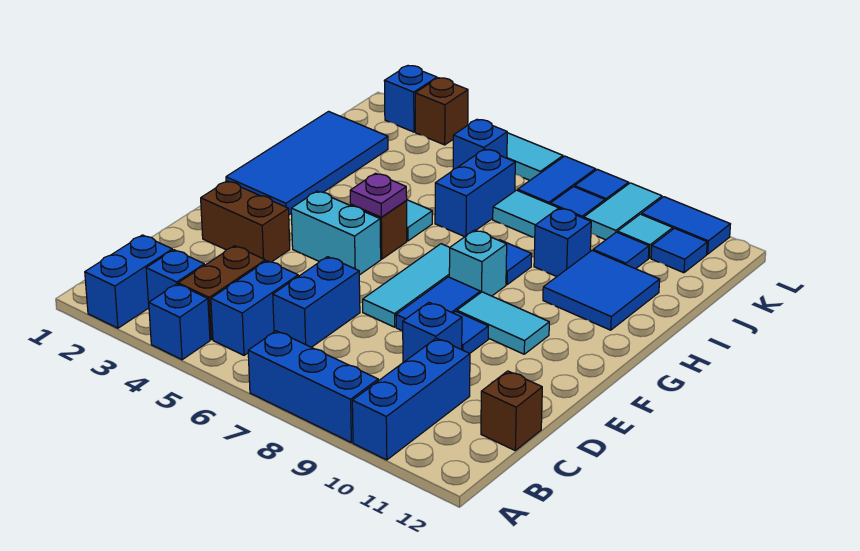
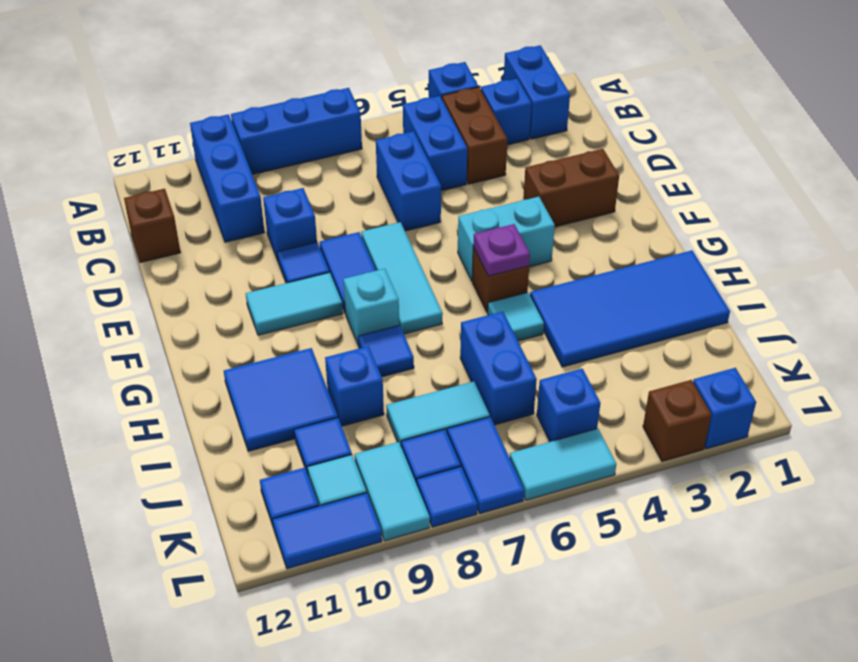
blue tile G1:J2 level 1 -> blue tile H1:I4 level 1

